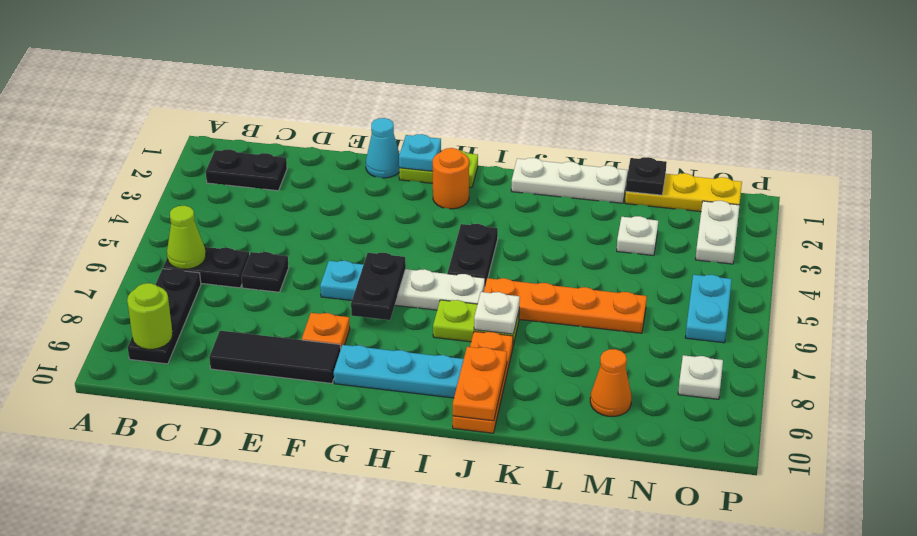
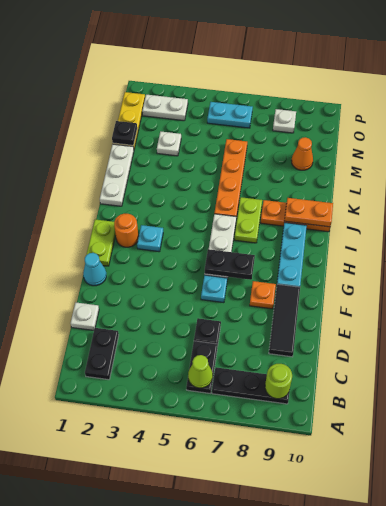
cyan plate G1 level 2 -> cyan plate H3 level 1
black plate I4:I5 level 1 -> none
white plate J7 level 2 -> white plate D1 level 1

